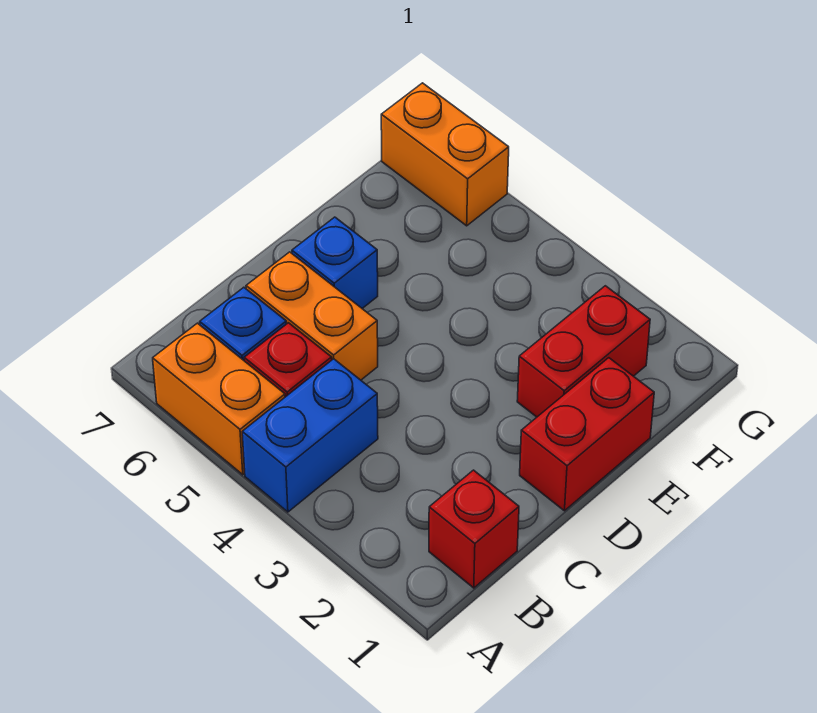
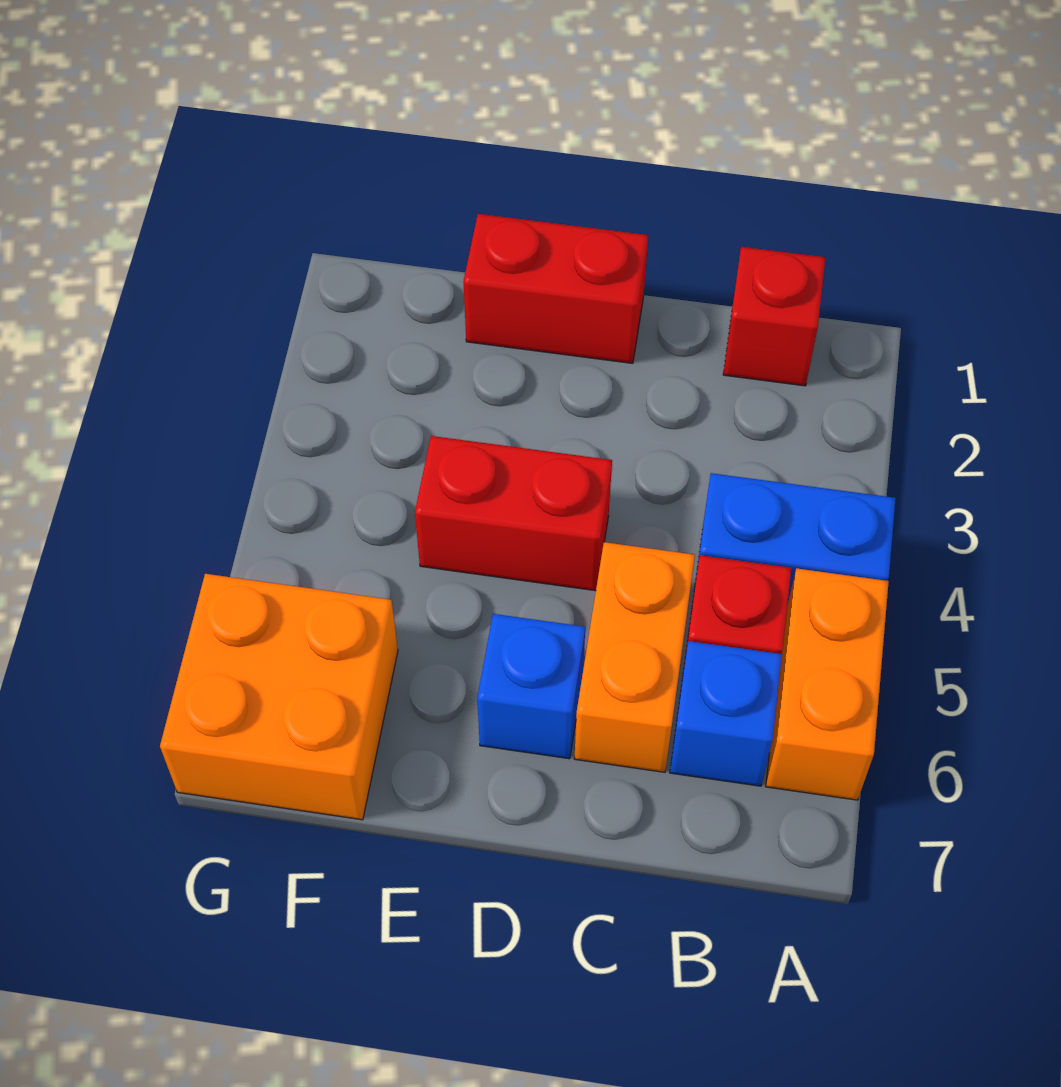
red brick E2:F2 level 1 -> red brick D4:E4 level 1
orange brick G6:G7 level 1 -> orange brick F6:G7 level 1

